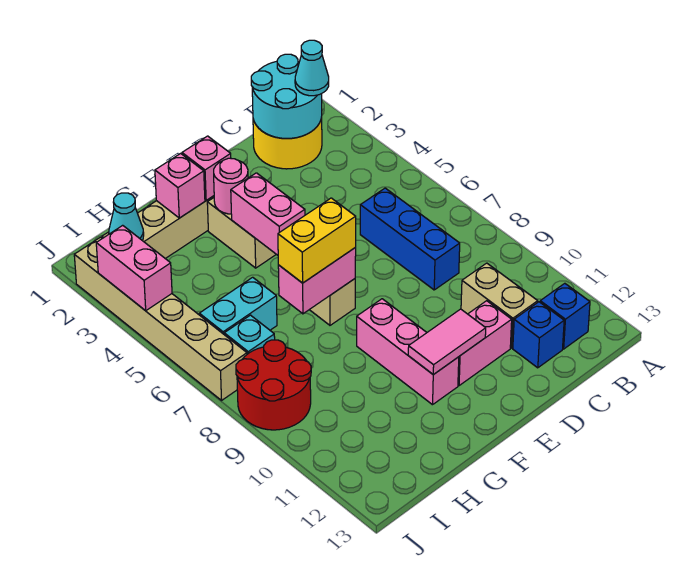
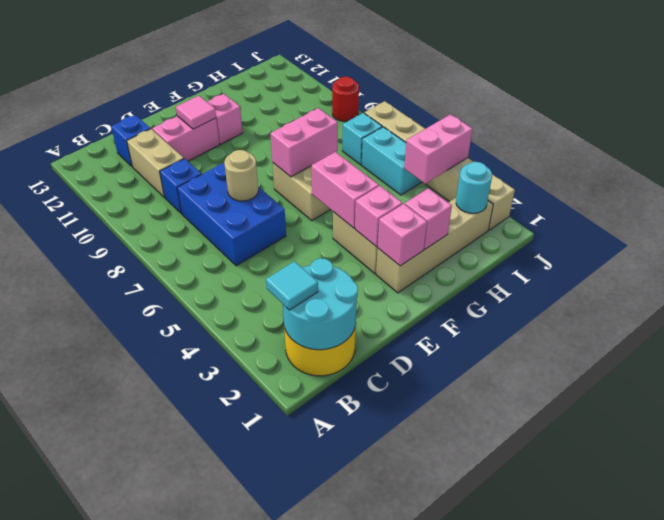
cyan cone B2 level 3 -> cyan tile B2 level 3
blue brick B12 level 1 -> blue brick C9 level 1
blue brick C6:C8 level 1 -> blue brick C6:D8 level 1
none -> tan round brick D7 level 2
pink tile E11:F11 level 2 -> pink tile E11 level 2
pink round brick F3 level 2 -> pink brick F3 level 2
yellow brick F7:G7 level 3 -> none
pink brick F9:F11 level 1 -> pink brick F11 level 1
cyan brick H6:I6 level 1 -> cyan brick I5:I6 level 1
cyan cone I2 level 2 -> cyan round brick I2 level 2
red round brick I8:J9 level 1 -> red round brick J9 level 1
pink brick J3:J4 level 2 -> pink brick I4:J4 level 2

